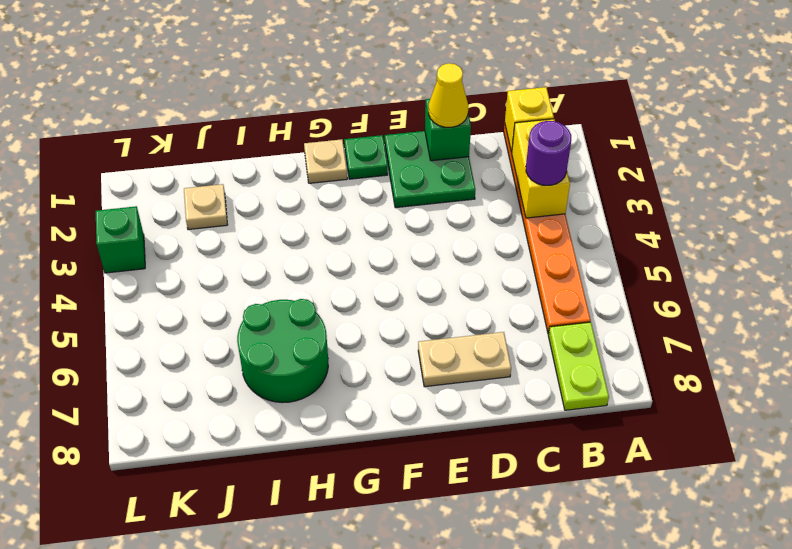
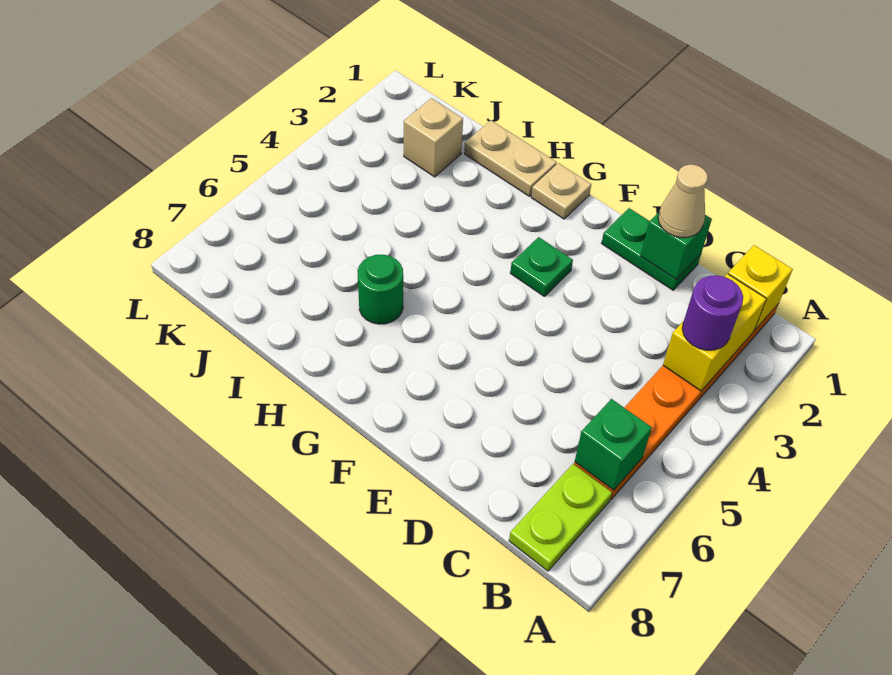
green plate D1:E2 level 1 -> green plate D1:E1 level 1
yellow cone D1 level 3 -> tan cone D1 level 3
tan plate D7:E7 level 1 -> tan plate H1:I1 level 1
green plate F1 level 1 -> green plate F3 level 1
green round brick H6:I7 level 1 -> green round brick H6 level 1
tan plate J2 level 1 -> tan brick J2 level 1
green brick L3 level 1 -> green brick B6 level 2

